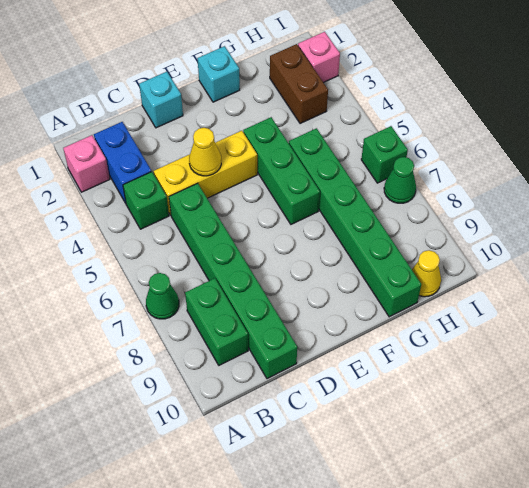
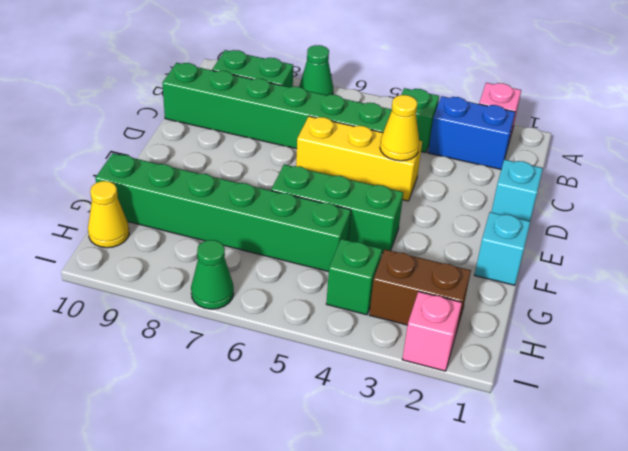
yellow brick C4:E4 level 1 -> yellow brick D4:D6 level 1
green brick I6 level 1 -> green brick H4 level 1

